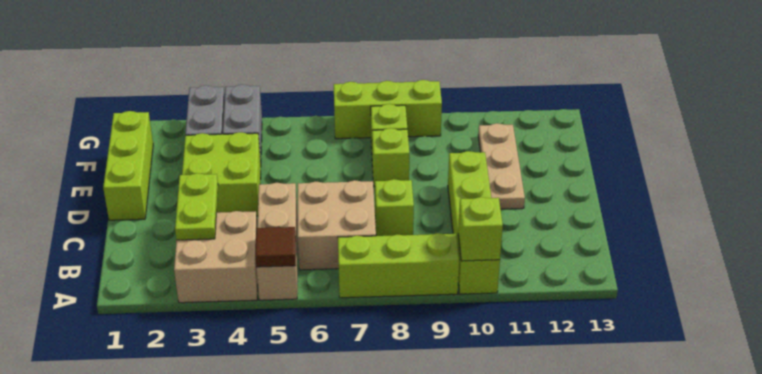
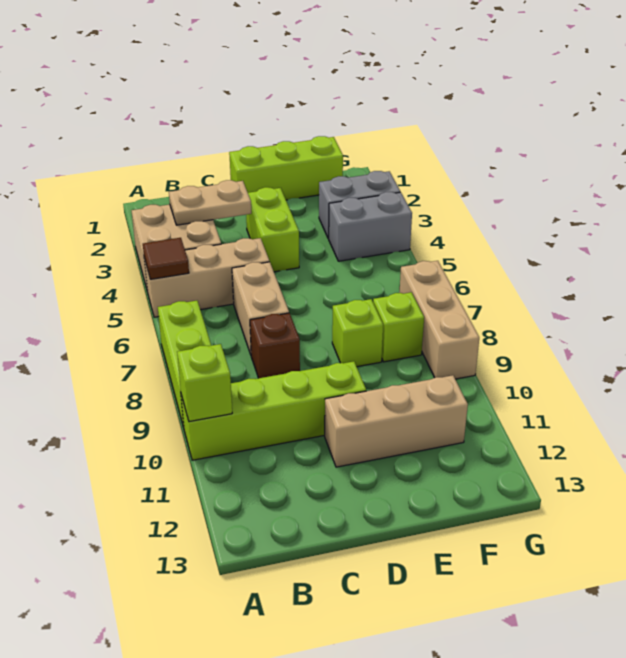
lime plate B3:C3 level 2 -> tan plate B3:C3 level 2
tan brick B6:C7 level 1 -> tan brick C6:C7 level 1
lime brick C8 level 1 -> brown brick C8 level 1
lime brick D3:E4 level 1 -> lime brick D3:D4 level 1
tan plate D11:F11 level 1 -> tan brick D11:F11 level 1
lime brick G7:G9 level 1 -> tan brick G7:G9 level 1

